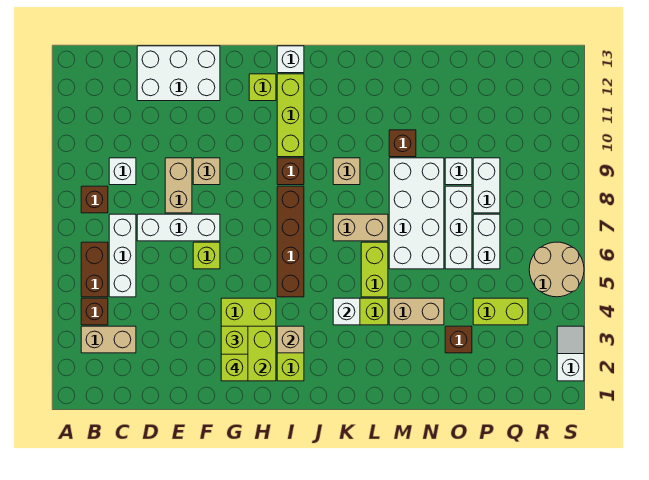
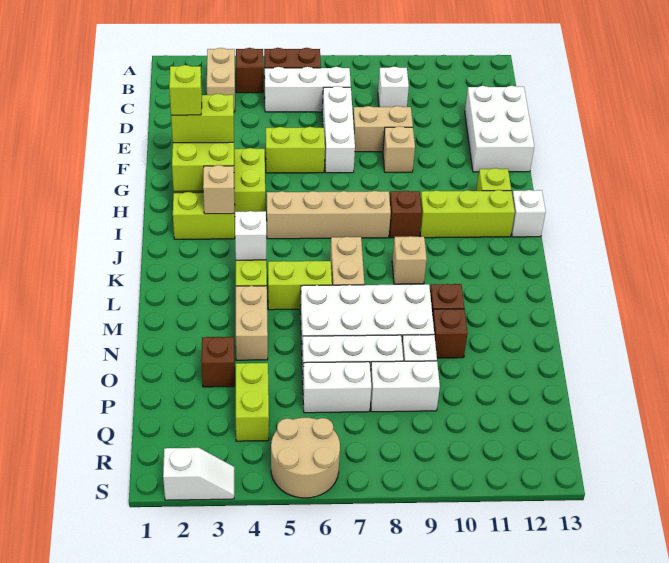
brown brick B8 level 1 -> brown brick N10 level 1
lime brick F6 level 1 -> lime brick F5:F6 level 1
brown brick I5:I8 level 1 -> tan brick I5:I8 level 1

